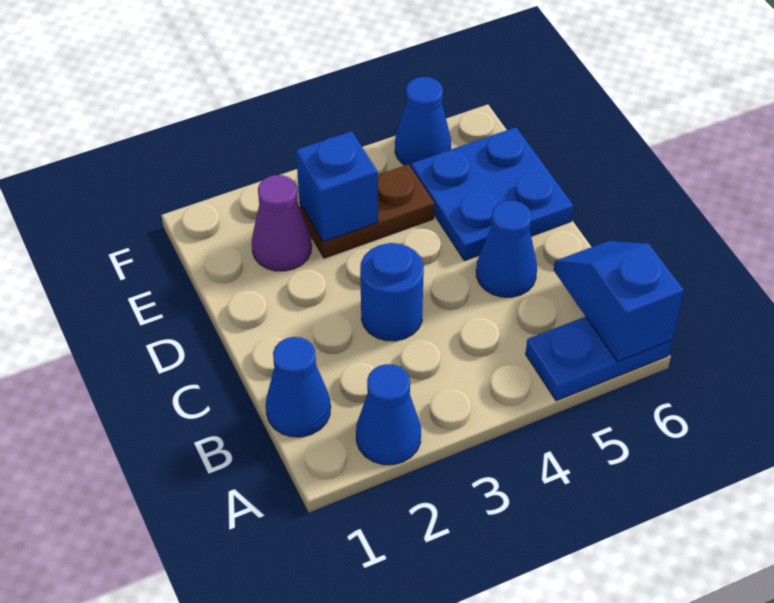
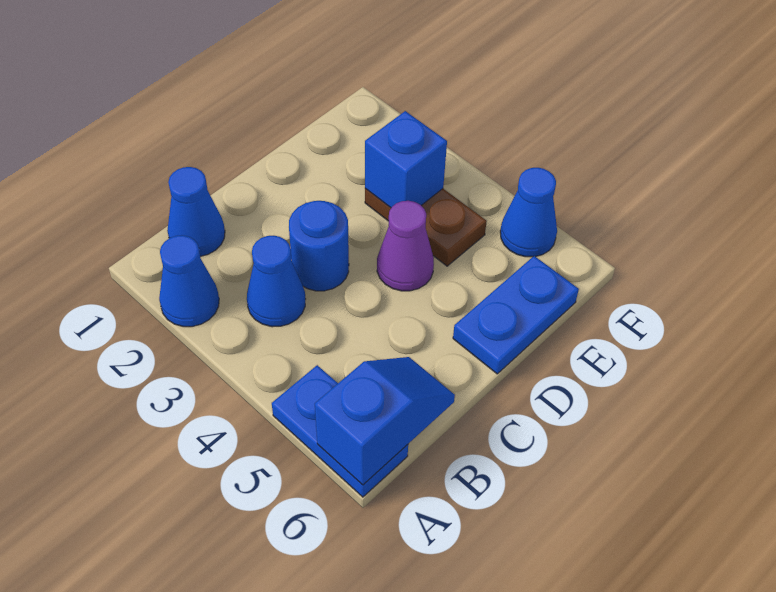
blue cone C5 level 1 -> blue cone B3 level 1
blue plate D5:E6 level 1 -> blue plate D6:E6 level 1
purple cone E2 level 1 -> purple cone D4 level 1

